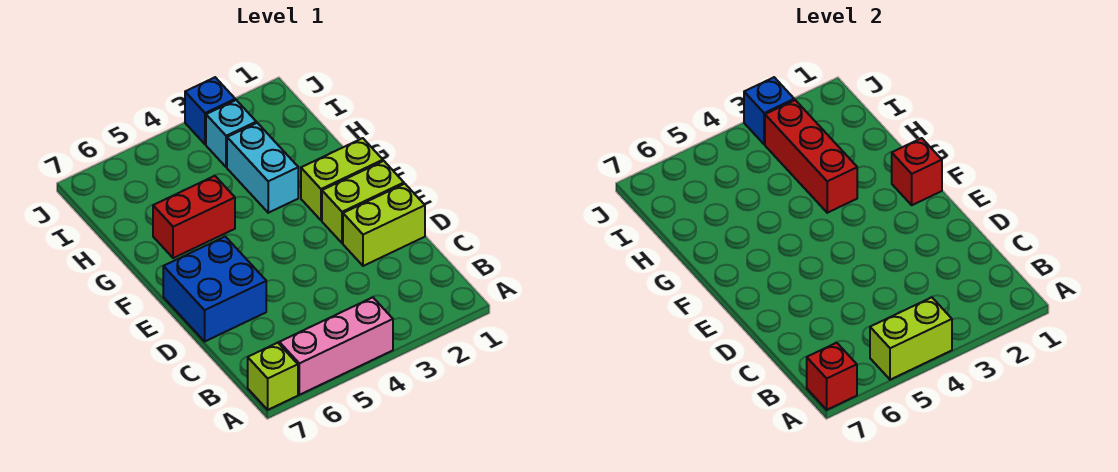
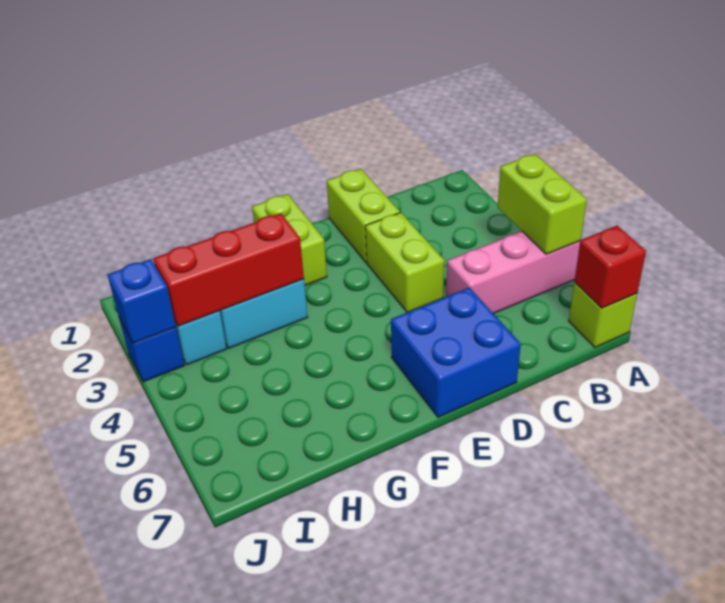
pink brick A4:A6 level 1 -> pink brick A5:C5 level 1
lime brick E1:E2 level 1 -> lime brick D3:D4 level 1
red brick F1 level 2 -> none
red brick G5:G6 level 1 -> none

